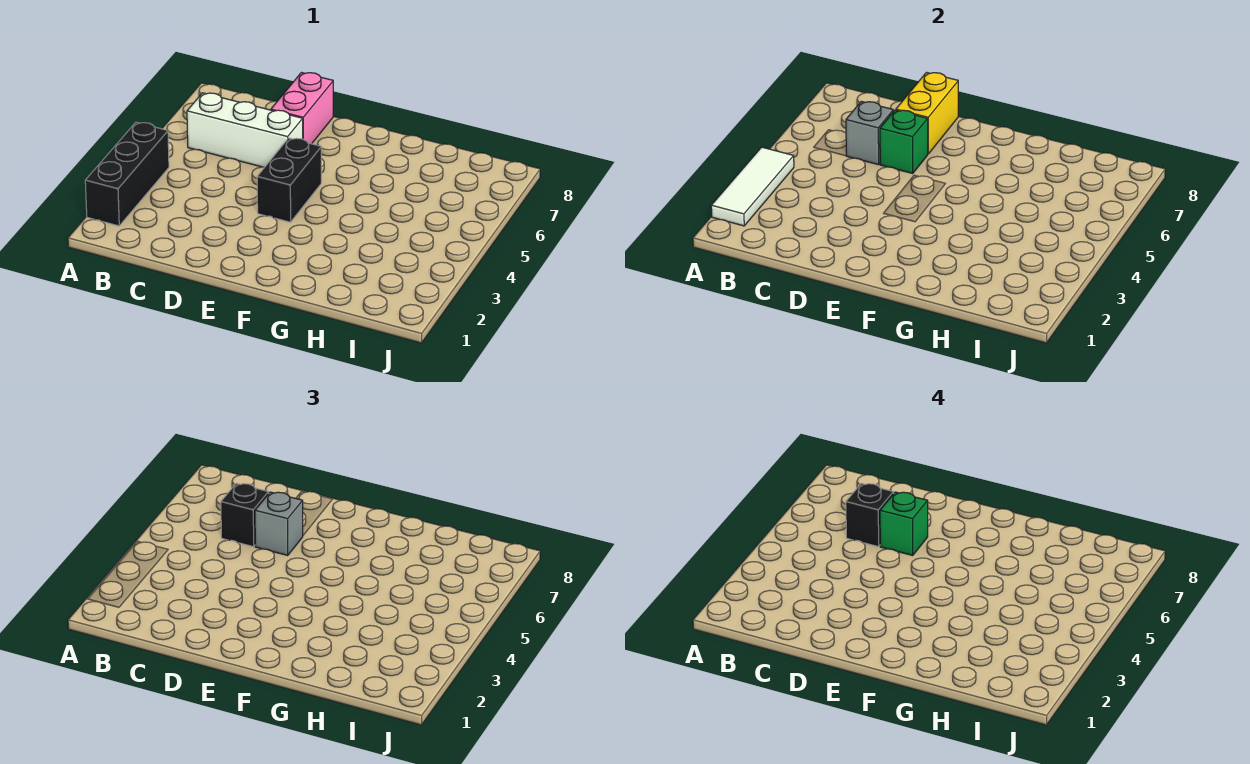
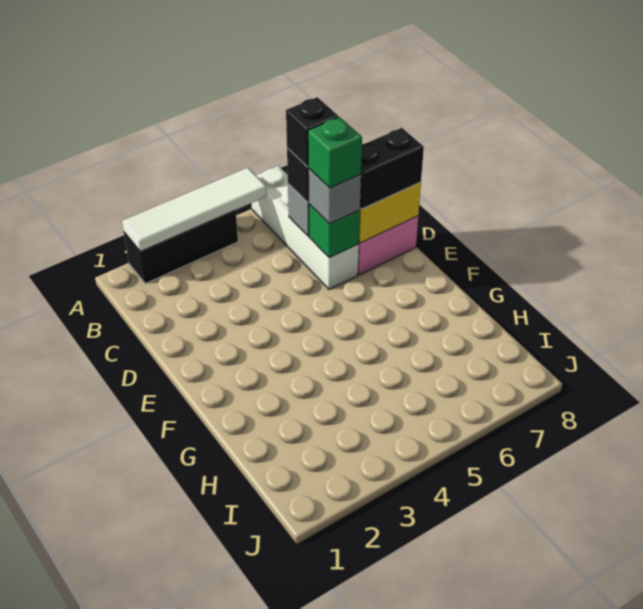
white tile A2:A4 level 2 -> white tile A2:A5 level 2
white brick B6:D6 level 1 -> white brick A6:D6 level 1
black brick E4:E5 level 1 -> black brick D7:D8 level 3

